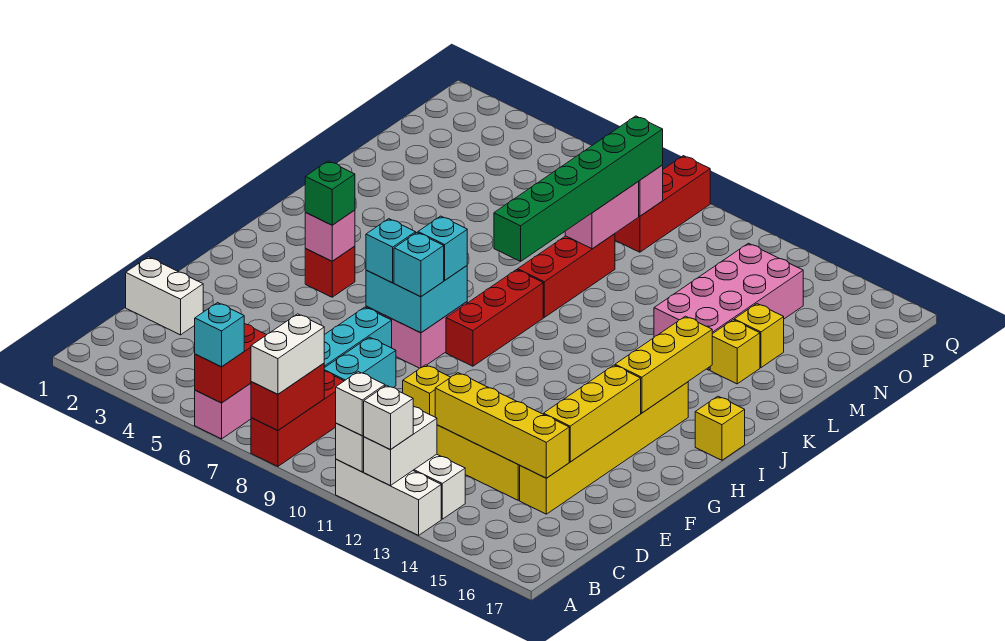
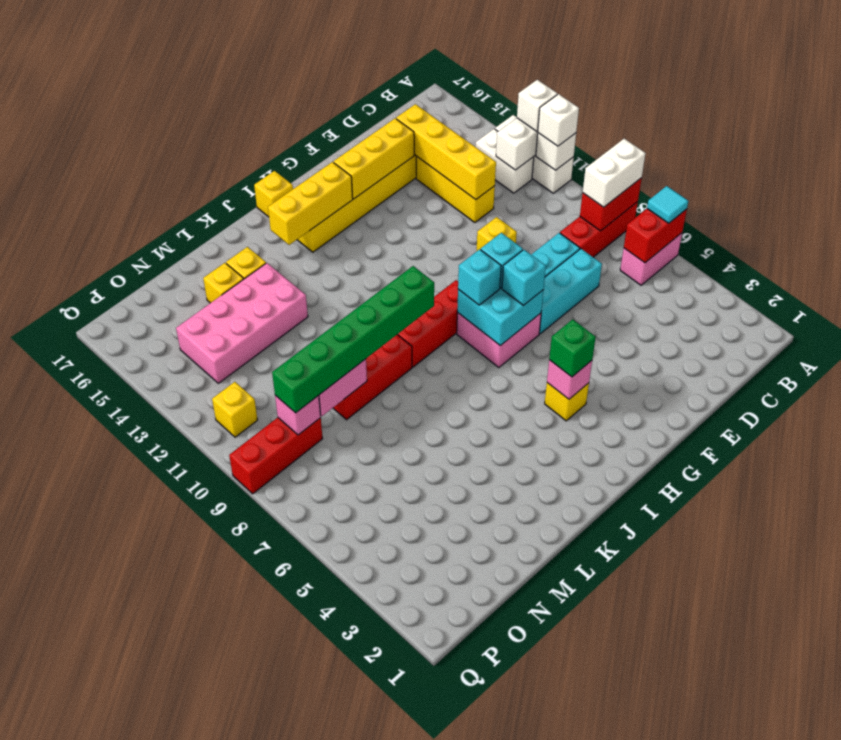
cyan brick A6 level 3 -> cyan tile A6 level 3
white brick D1:D2 level 1 -> none
red brick H4 level 1 -> yellow brick H4 level 1
none -> yellow brick P11 level 1

